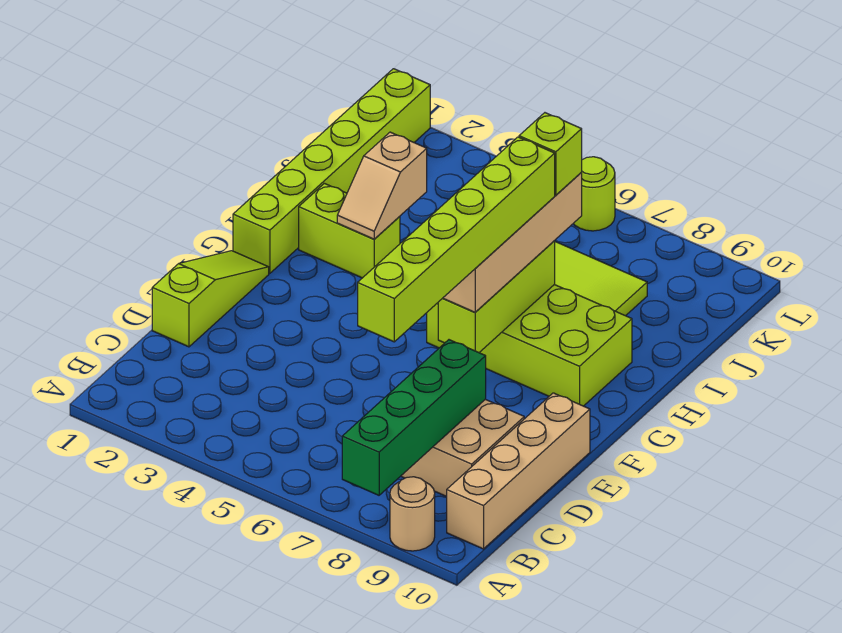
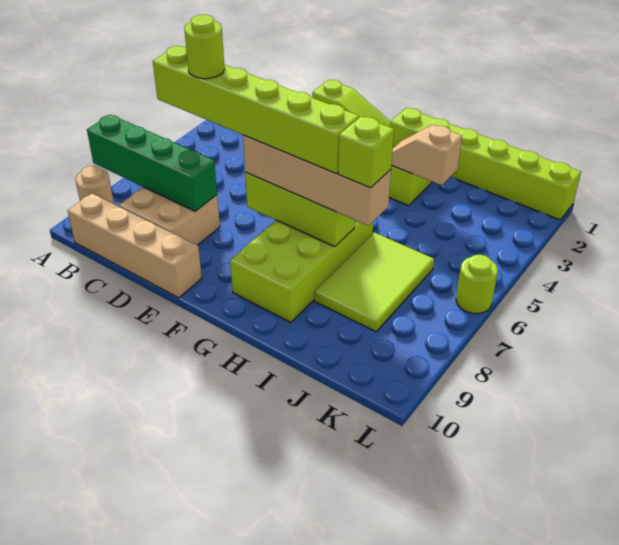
none -> lime round brick D7 level 5

